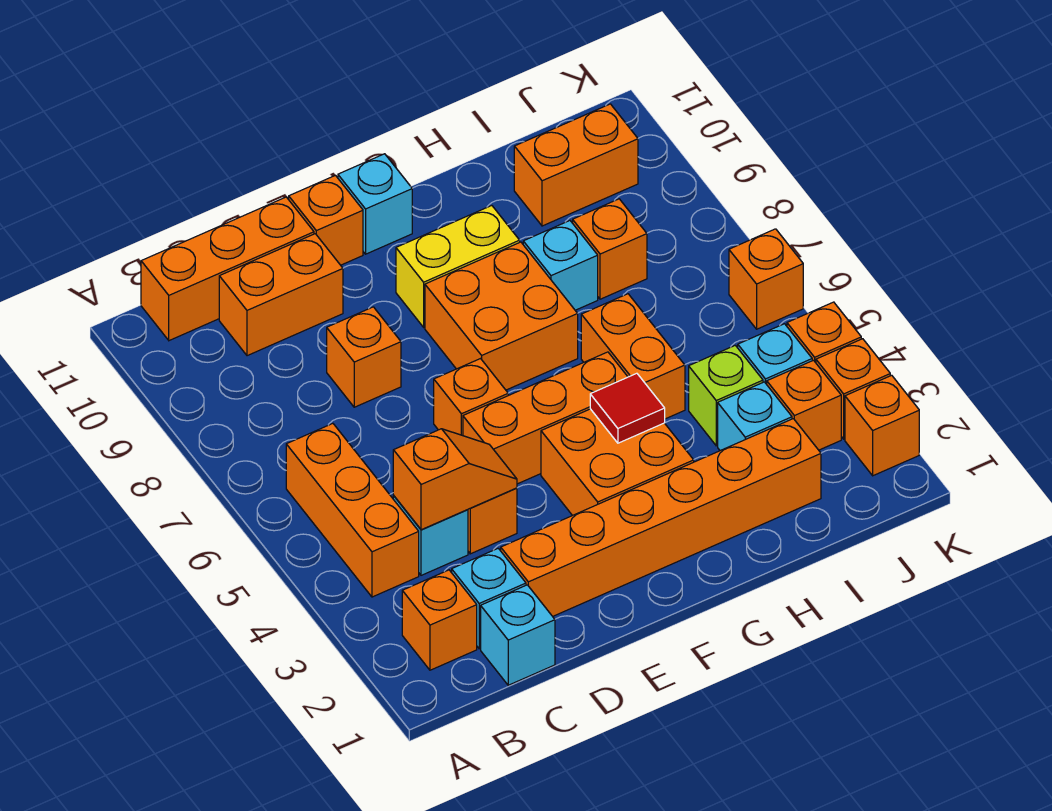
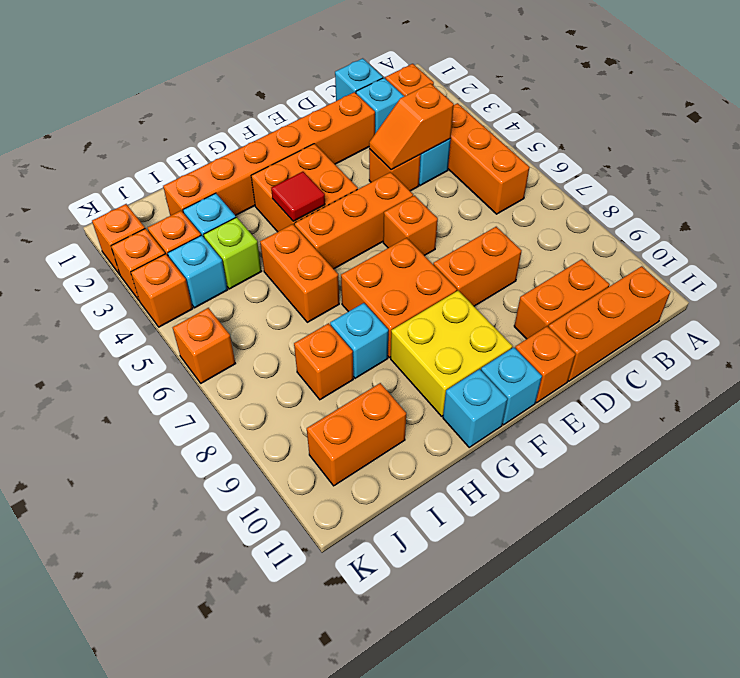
orange brick D8 level 1 -> orange brick D8:E8 level 1
yellow brick F9:G9 level 1 -> yellow brick F9:G10 level 1
none -> cyan brick G11 level 1

